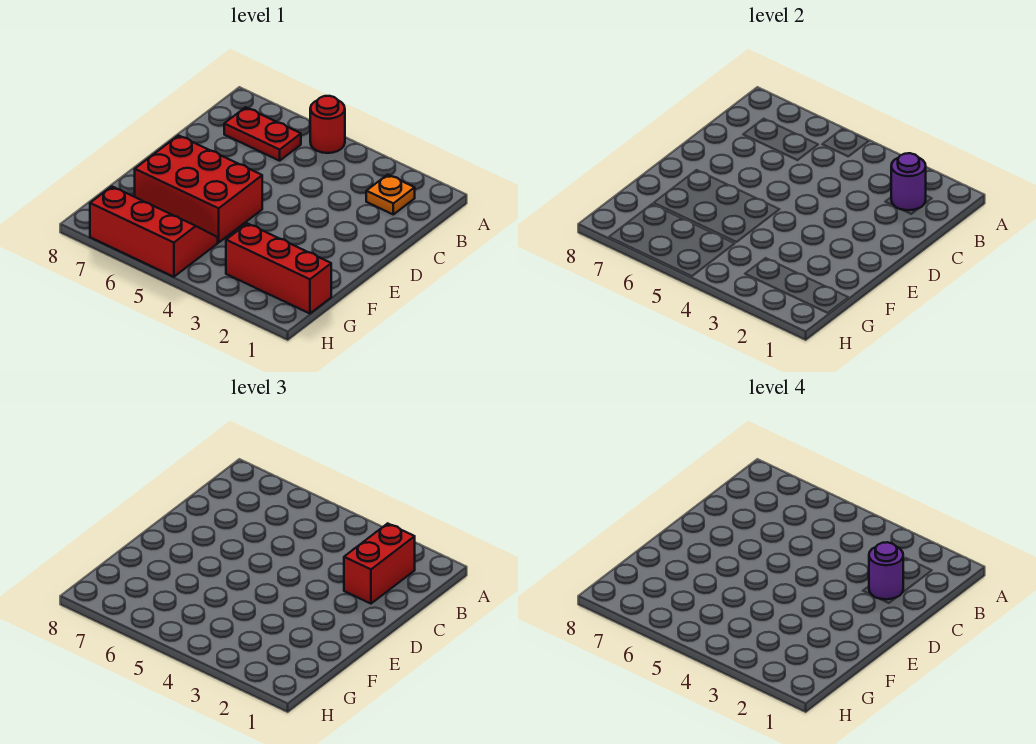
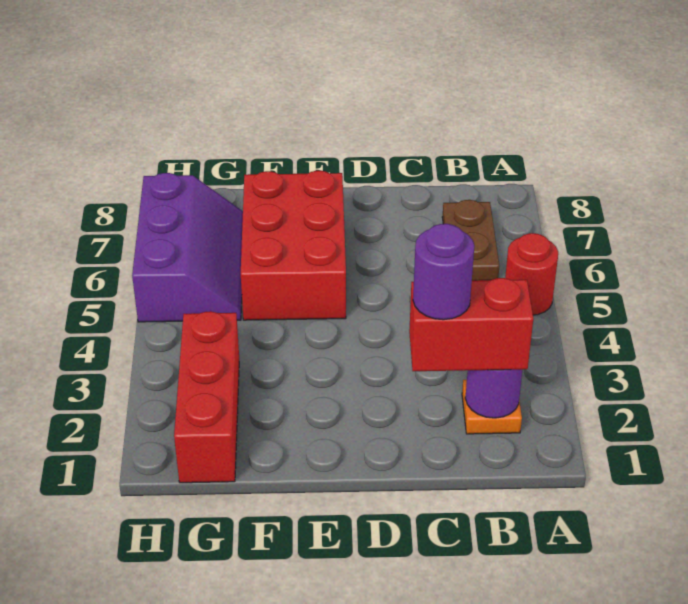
red plate B6:B7 level 1 -> brown plate B6:B7 level 1
red slope G5:H7 level 1 top H -> purple slope G5:H7 level 1 top H

